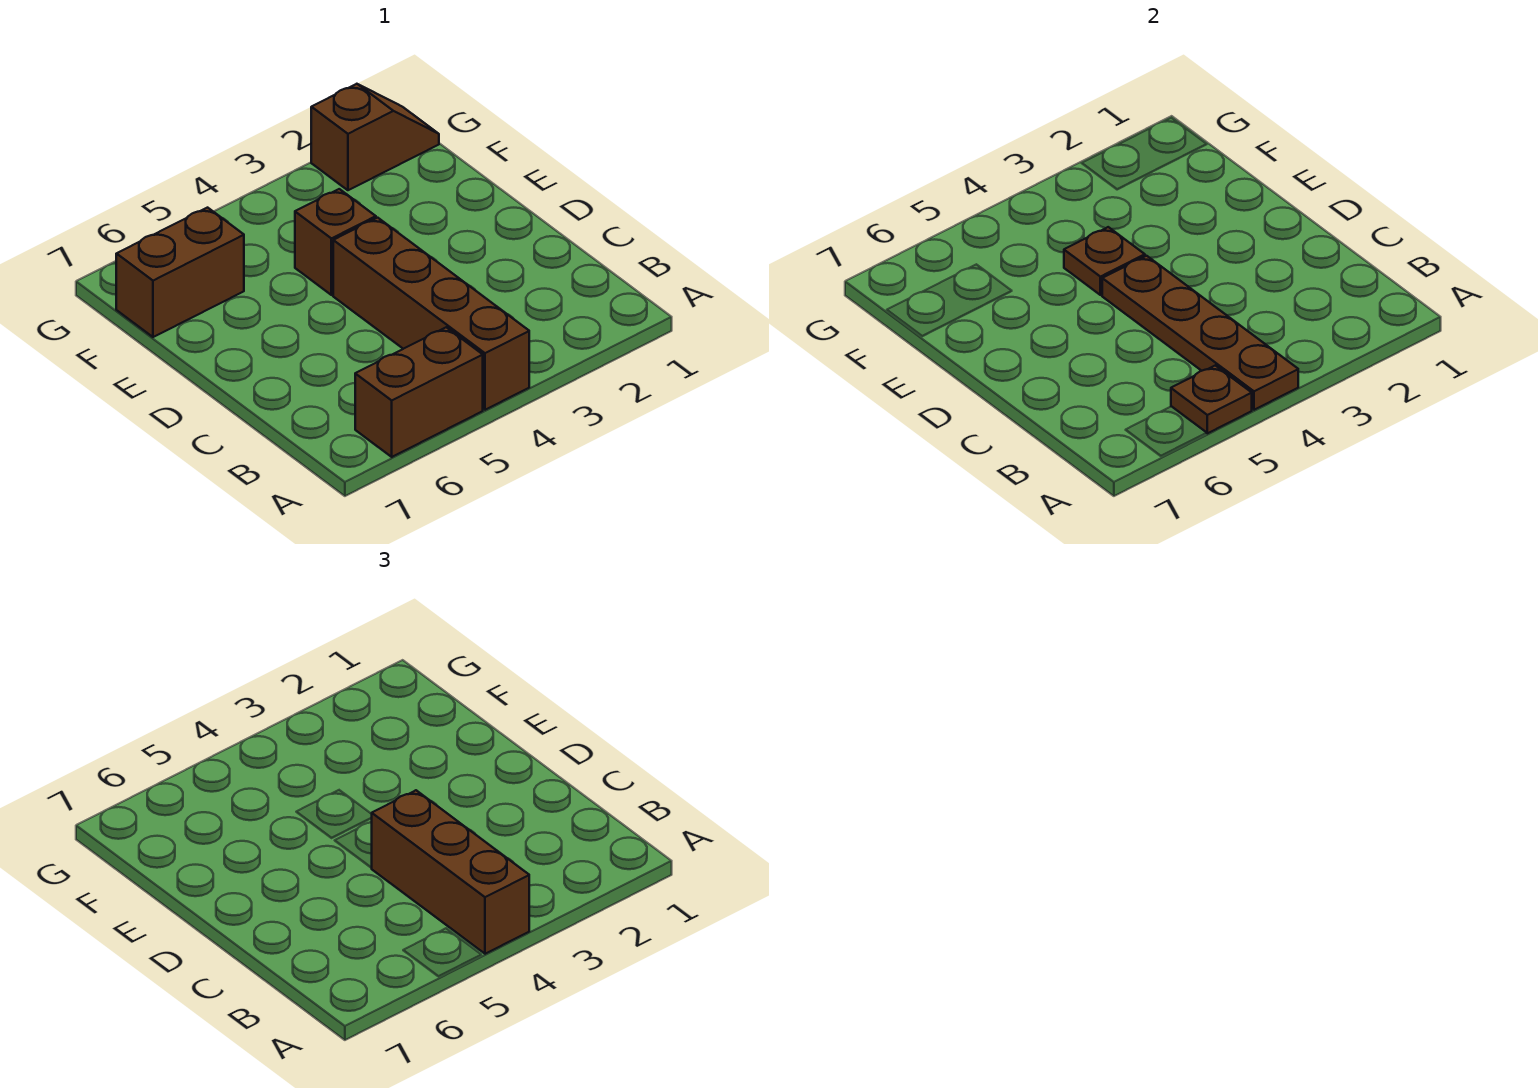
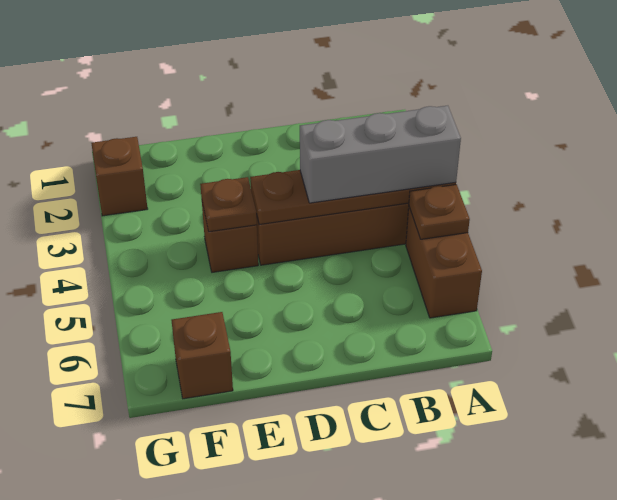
brown brick A4:C4 level 3 -> grey brick A4:C4 level 3
brown brick F6:F7 level 1 -> brown brick F7 level 1

